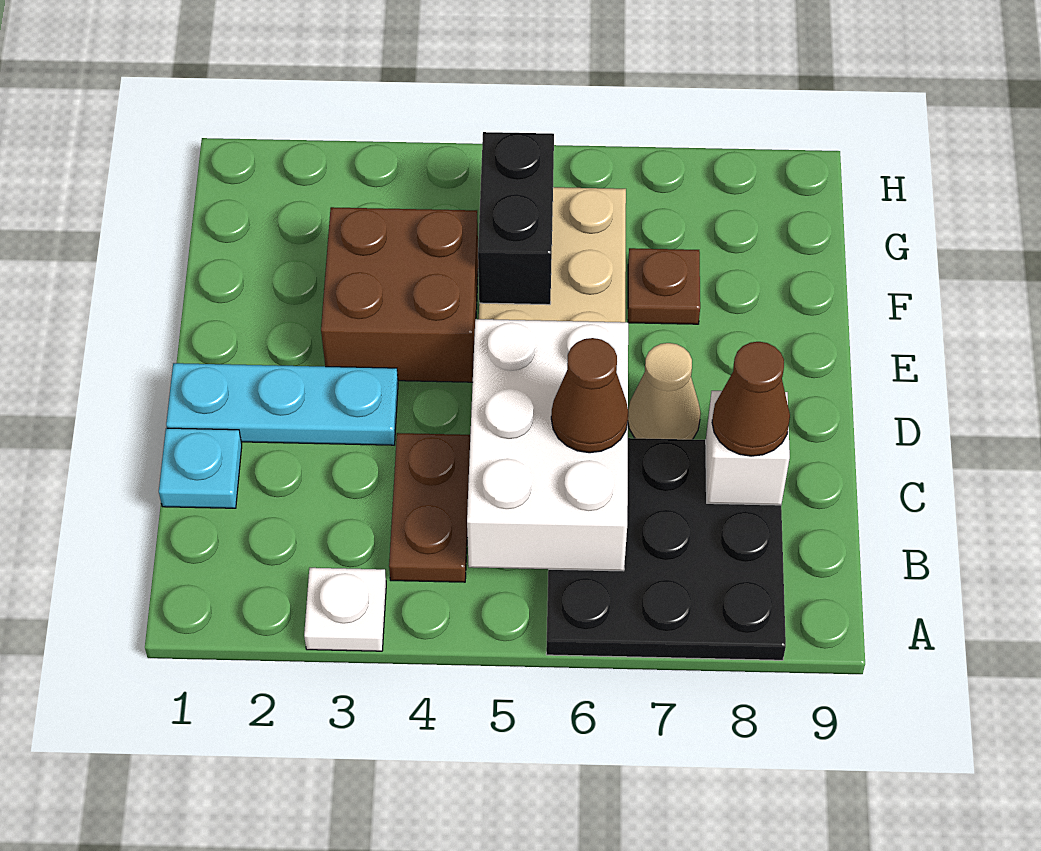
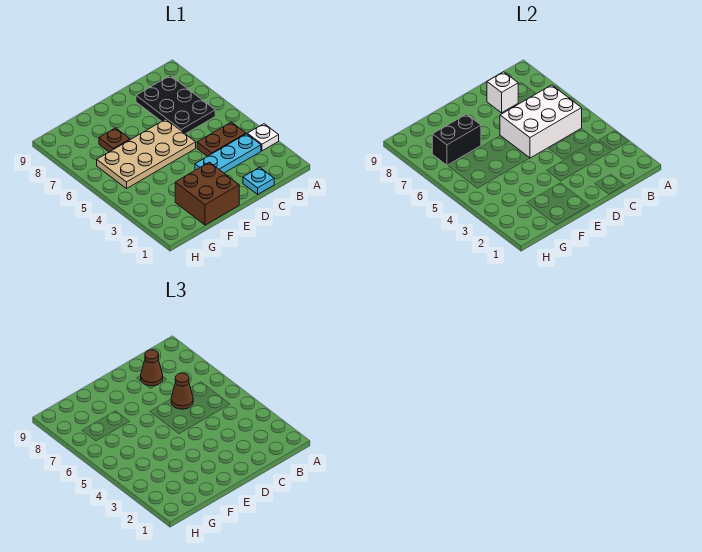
black plate A6:C8 level 1 -> black plate B6:C8 level 1
cyan plate D1:D3 level 1 -> cyan plate B3:D3 level 1
tan cone D7 level 1 -> none
brown brick E3:F4 level 1 -> brown brick E1:F2 level 1
black brick F5:G5 level 2 -> black brick F7:G7 level 2

